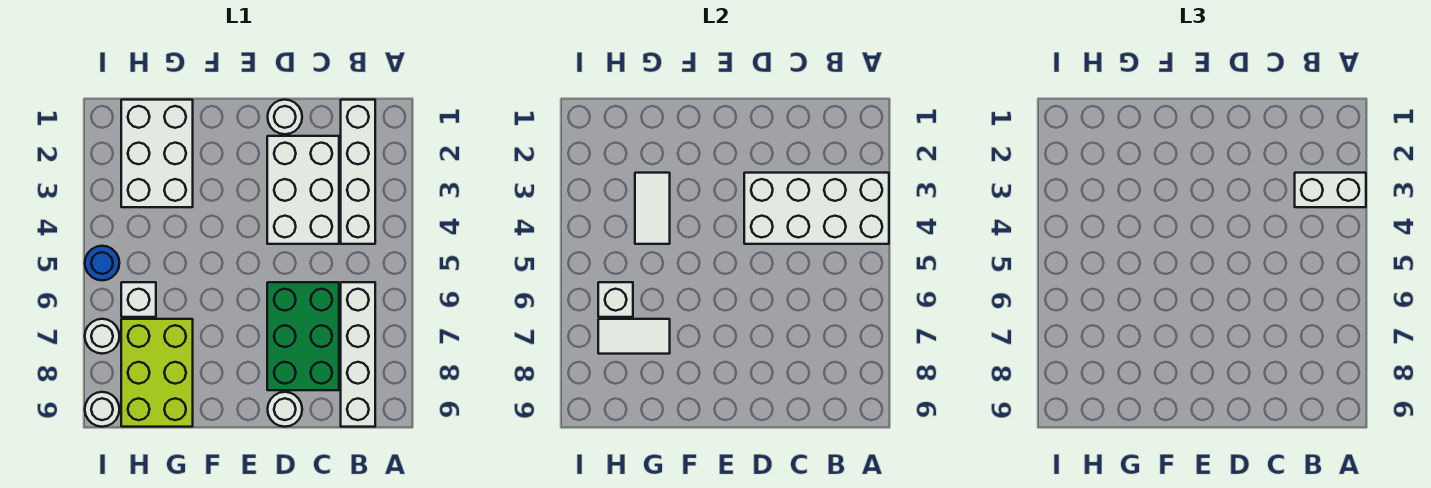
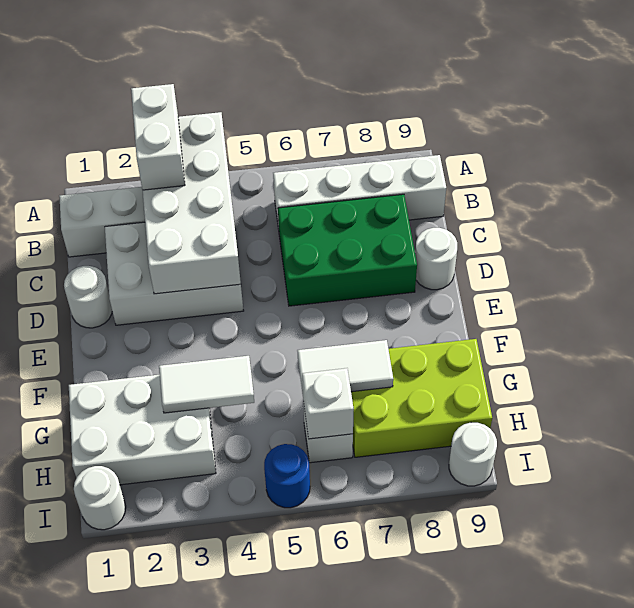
white tile G7:H7 level 2 -> white tile G6:G7 level 2
white round brick I7 level 1 -> white round brick I1 level 1

